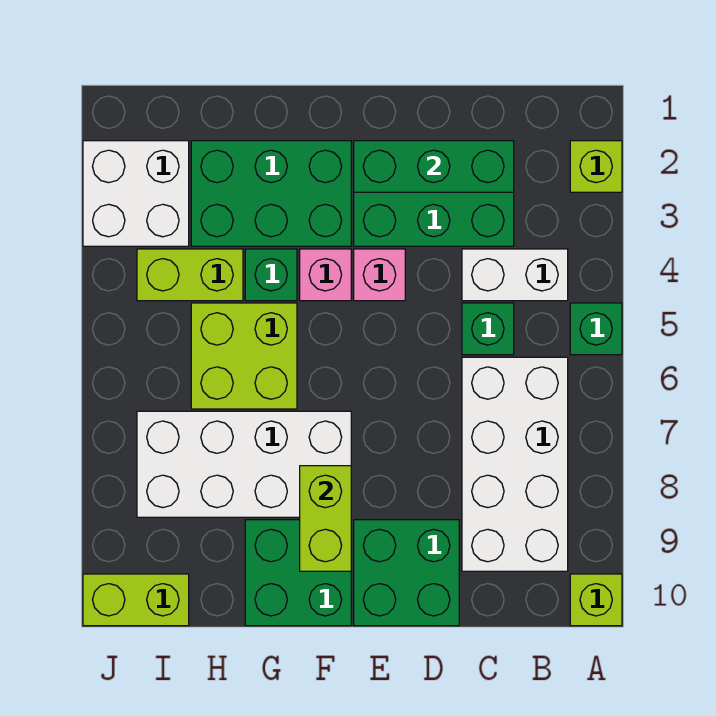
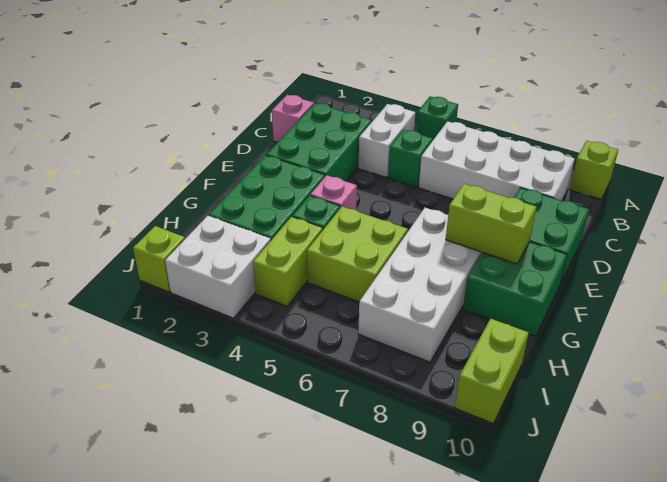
lime brick A2 level 1 -> lime brick J1 level 1
green brick C2:E2 level 2 -> none
pink brick E4 level 1 -> pink brick C1 level 1

